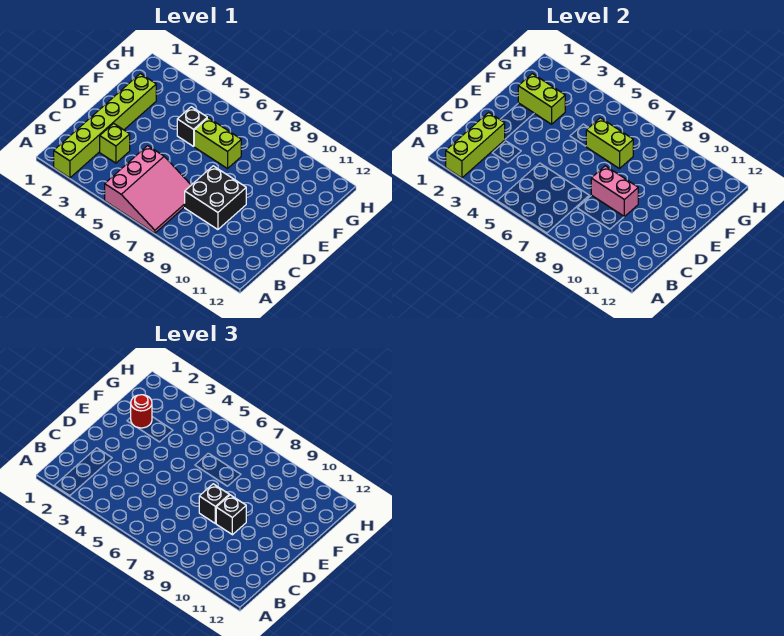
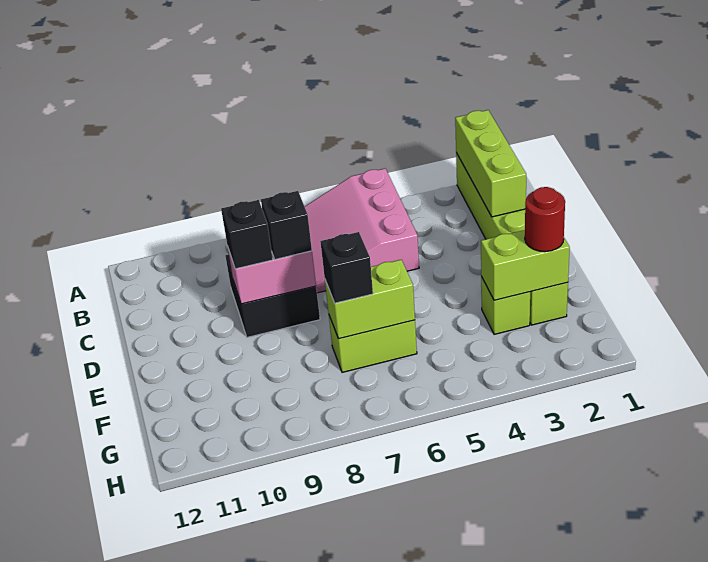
lime brick C3 level 1 -> lime brick F3 level 1
black brick F5 level 1 -> black brick F7 level 3

